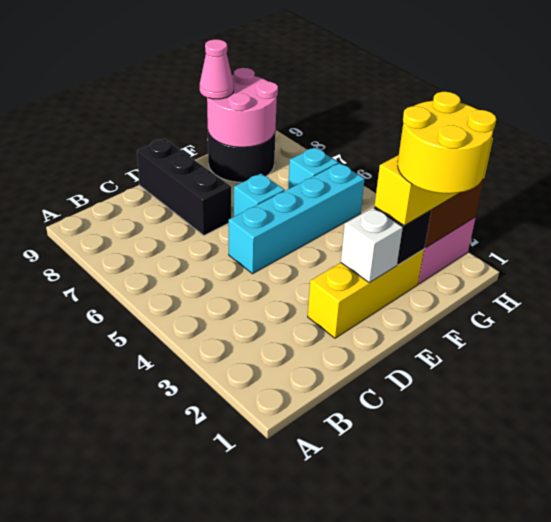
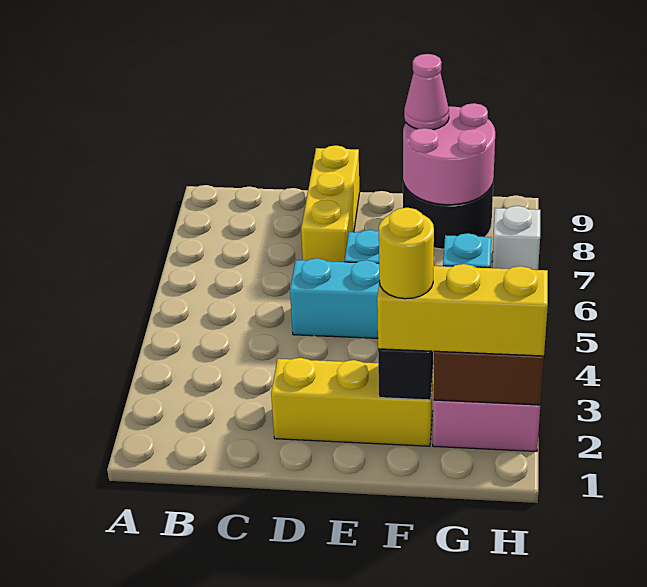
black brick D7:D9 level 1 -> yellow brick D7:D9 level 1
white brick E2 level 2 -> white brick H7 level 1
yellow round brick F1:G2 level 4 -> yellow round brick F2 level 4

